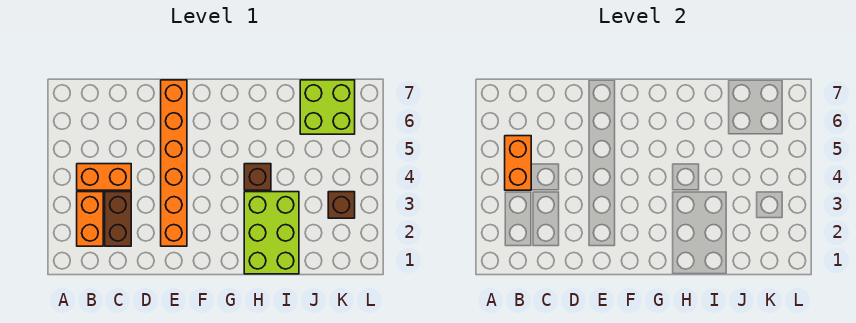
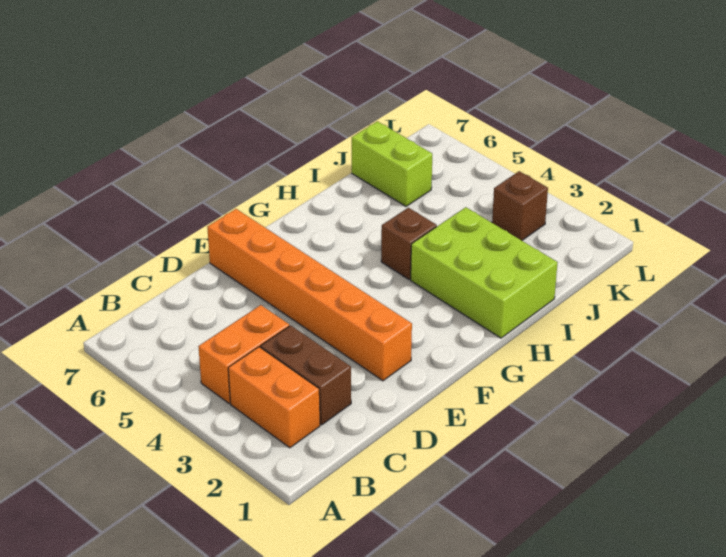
orange brick B4:B5 level 2 -> none
lime brick J6:K7 level 1 -> lime brick J6:J7 level 1

